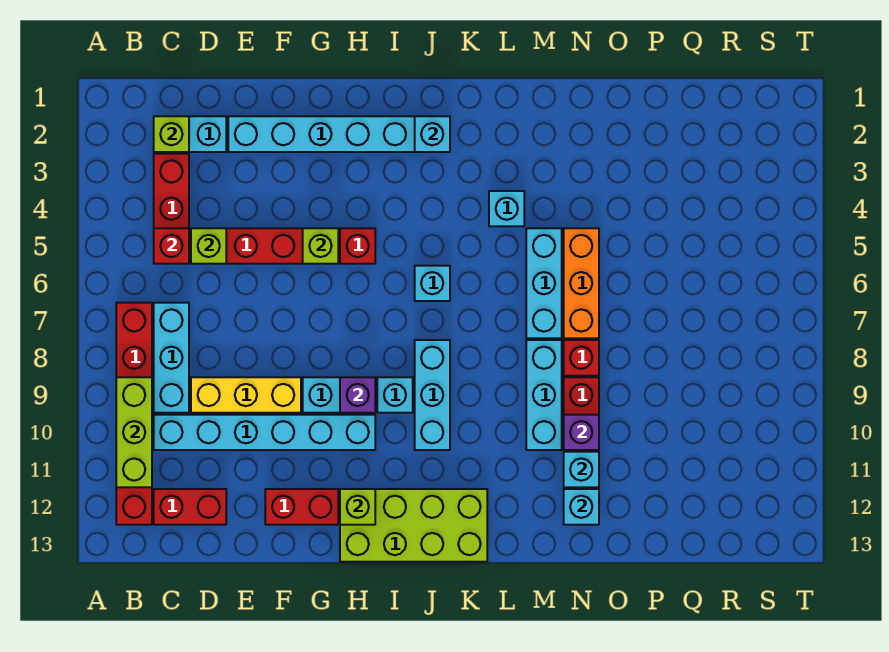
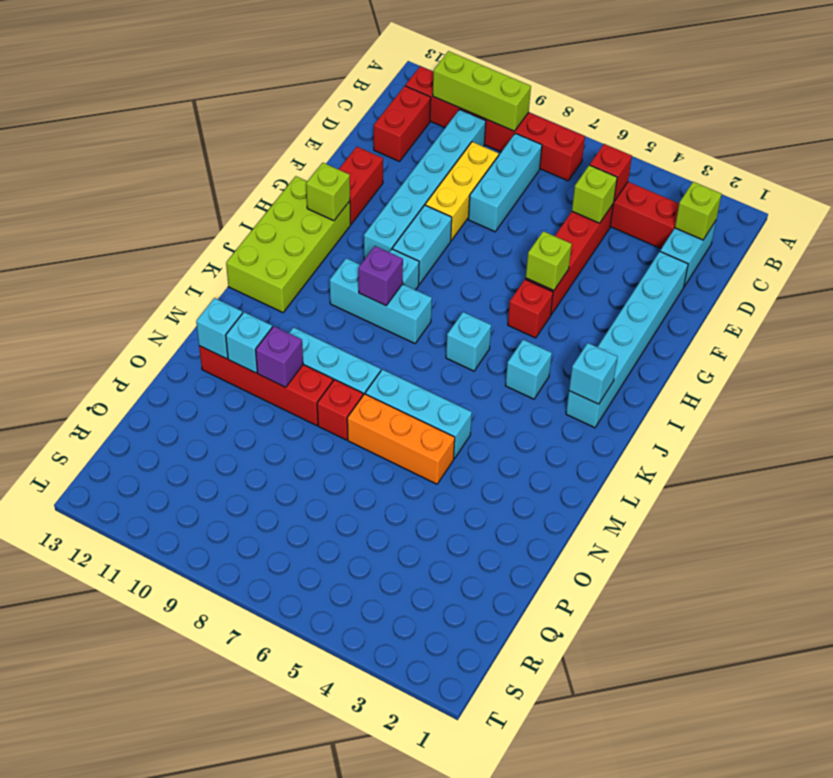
cyan brick C7:C9 level 1 -> cyan brick C8:E8 level 1
purple brick H9 level 2 -> purple brick J9 level 2
cyan brick L4 level 1 -> cyan brick J4 level 1

